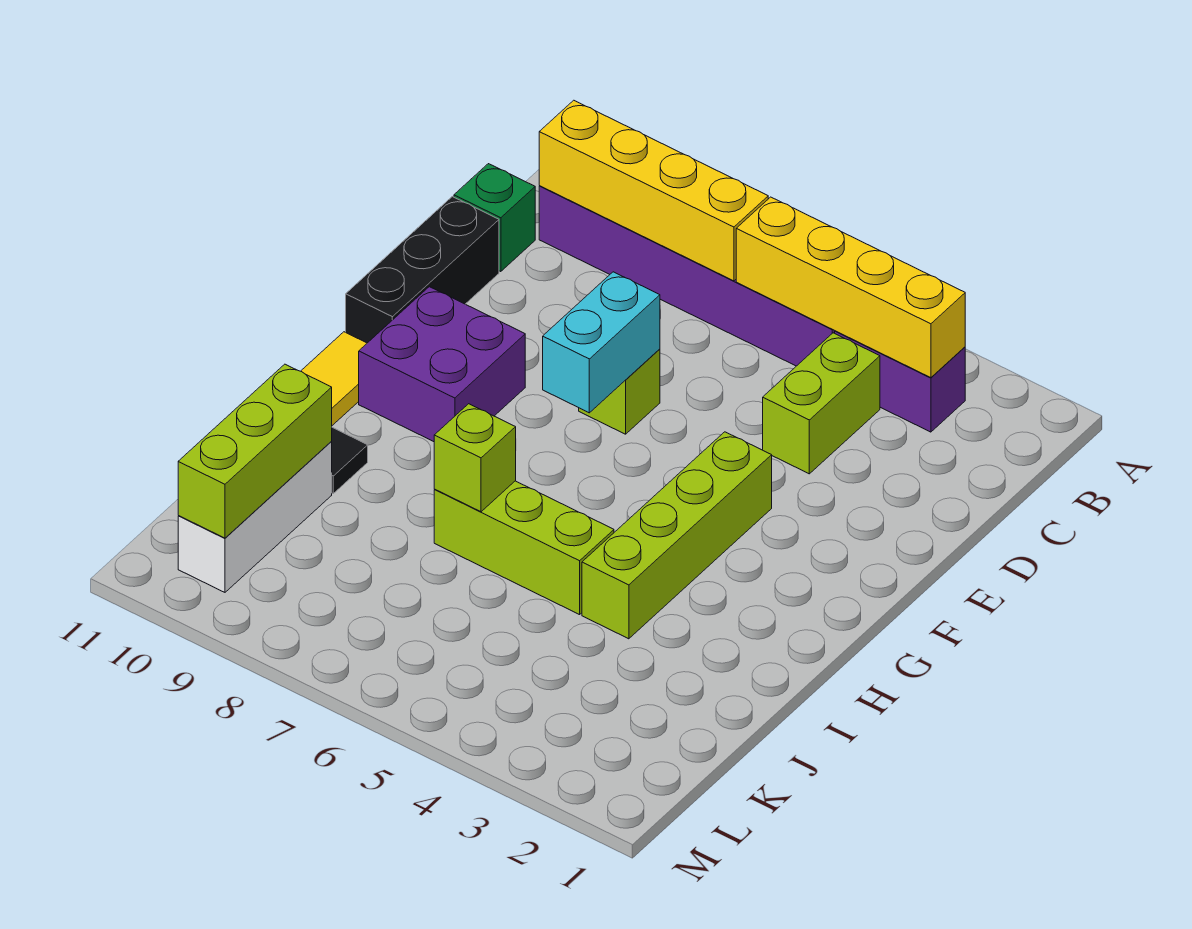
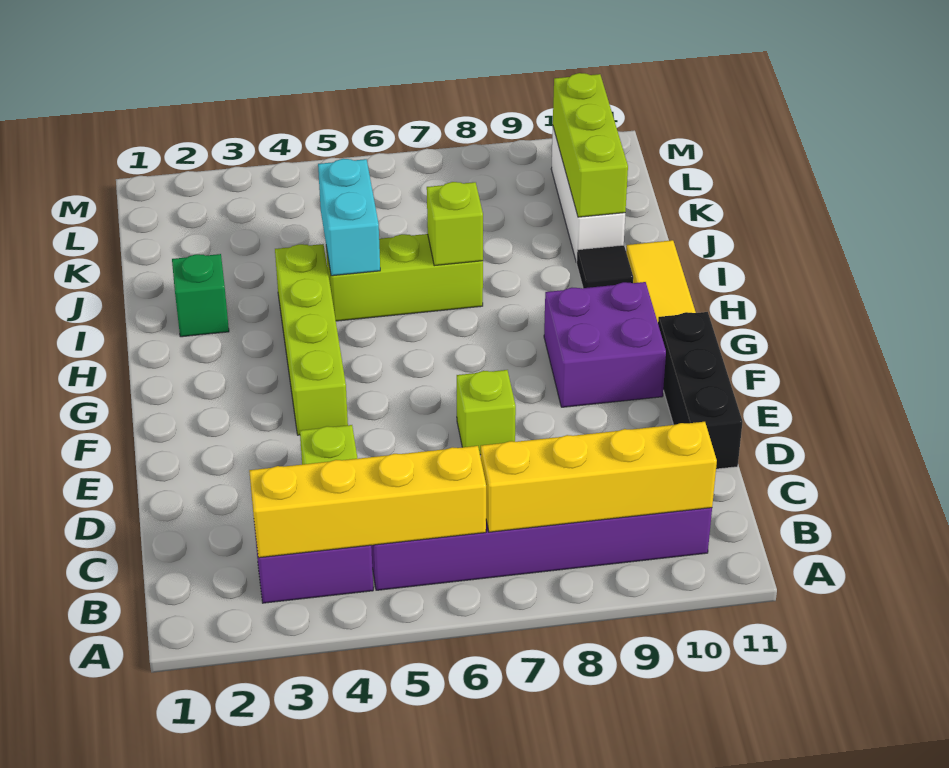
green brick C11 level 1 -> green brick I2 level 1
cyan brick E7:F7 level 2 -> cyan brick I5:J5 level 2

